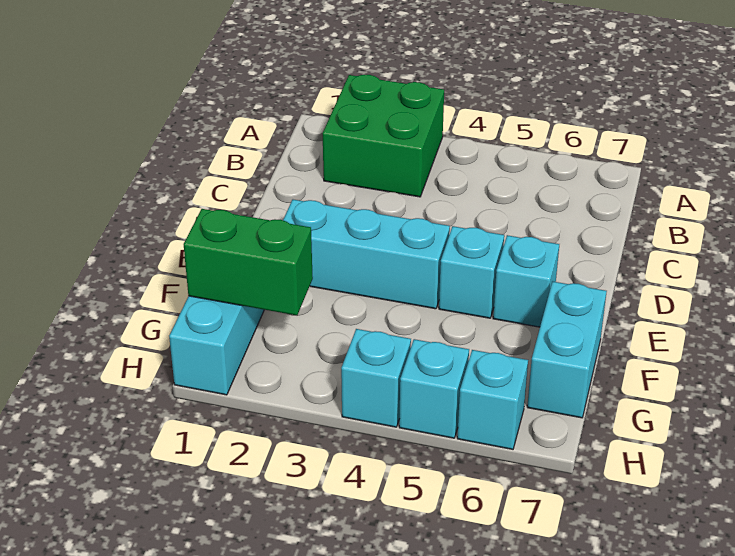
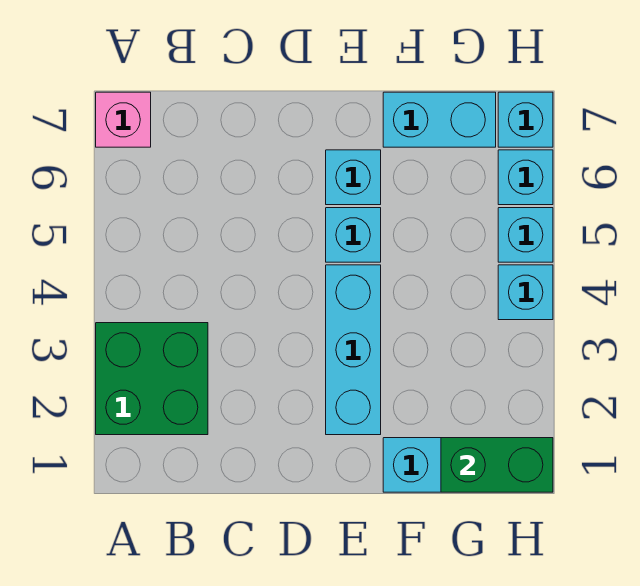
none -> pink brick A7 level 1
green brick G1:G2 level 2 -> green brick G1:H1 level 2
none -> cyan brick H7 level 1

